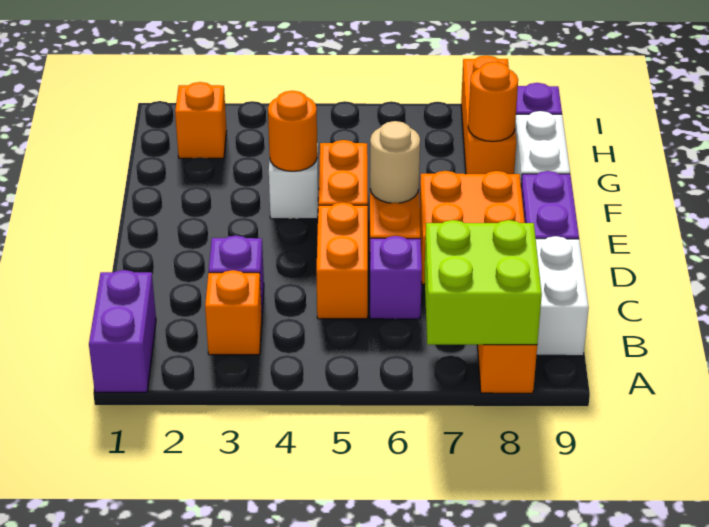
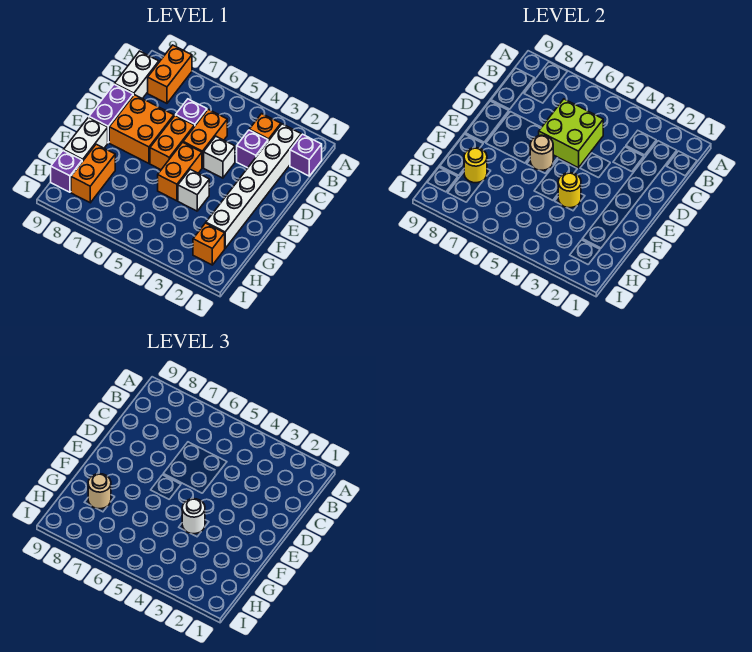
purple brick A1:B1 level 1 -> purple brick B1 level 1
lime brick A7:B8 level 2 -> lime brick C5:D6 level 2
none -> white brick B2:G2 level 1
none -> white brick D4 level 1
orange round brick F4 level 2 -> yellow round brick F4 level 2
none -> white round brick F4 level 3
orange brick G8:I8 level 1 -> orange brick G8:H8 level 1
orange round brick G8 level 2 -> yellow round brick G8 level 2
none -> tan round brick G8 level 3

